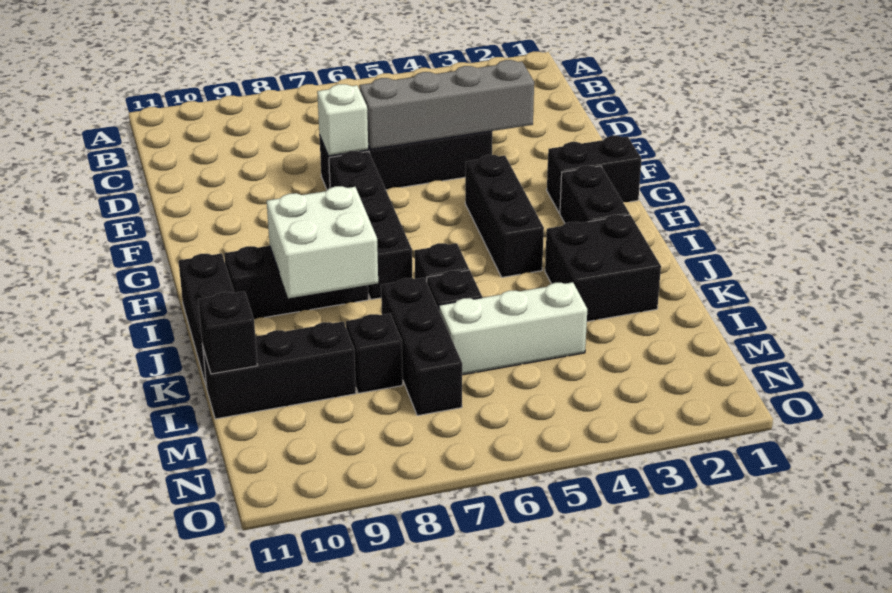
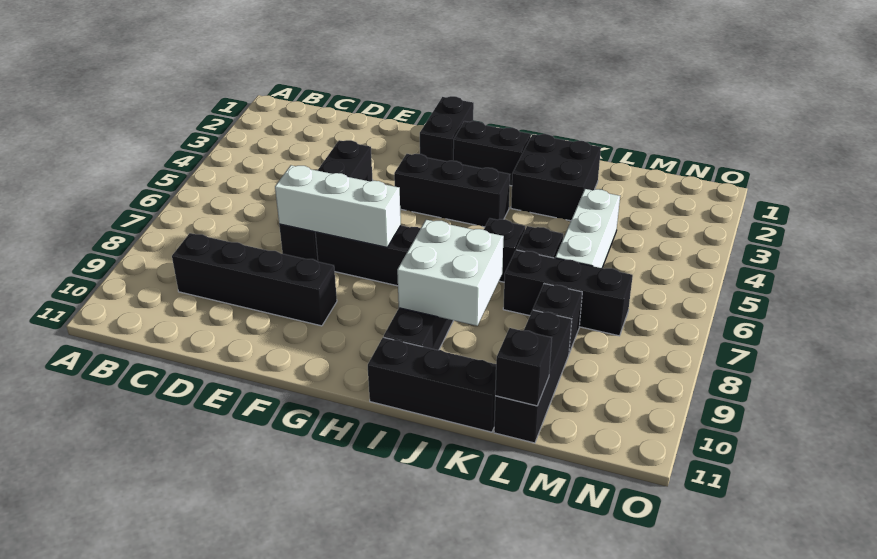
none -> black brick C9:F9 level 1
grey brick E3:E6 level 2 -> none
white brick E7 level 2 -> white brick E7:G7 level 2

